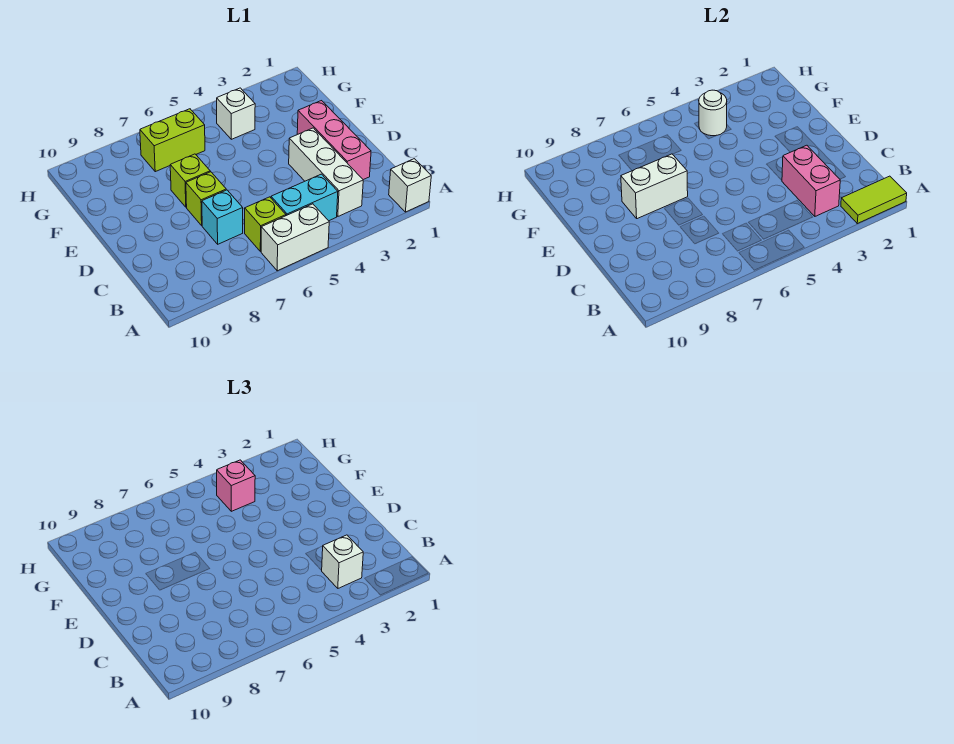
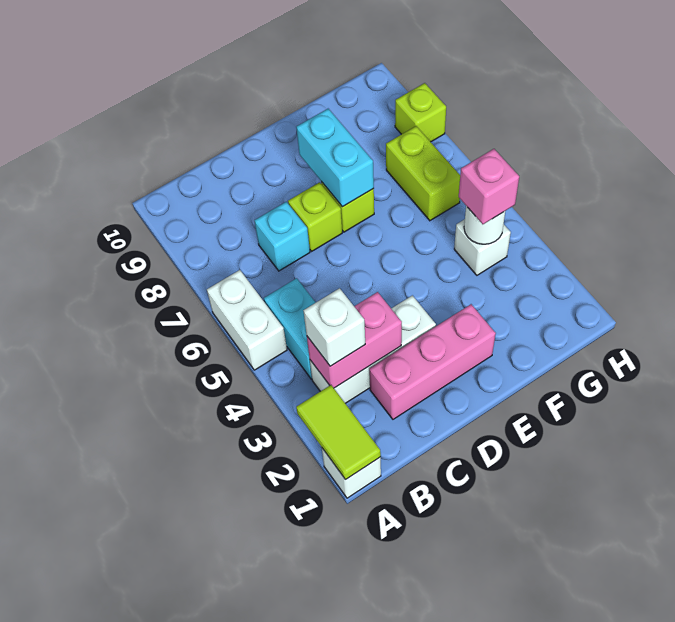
lime brick B6 level 1 -> lime brick H8 level 1
white brick E7:E8 level 2 -> cyan brick E7:E8 level 2

